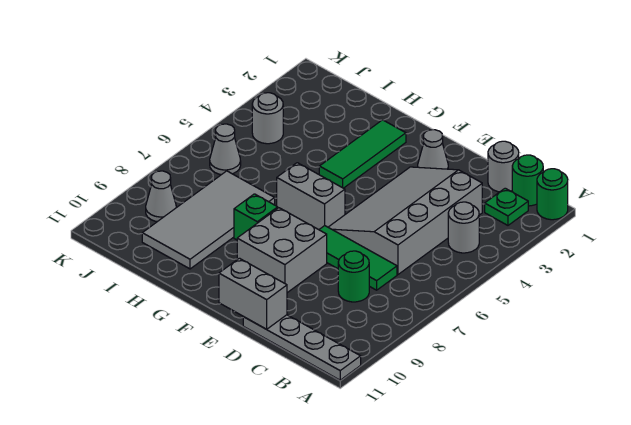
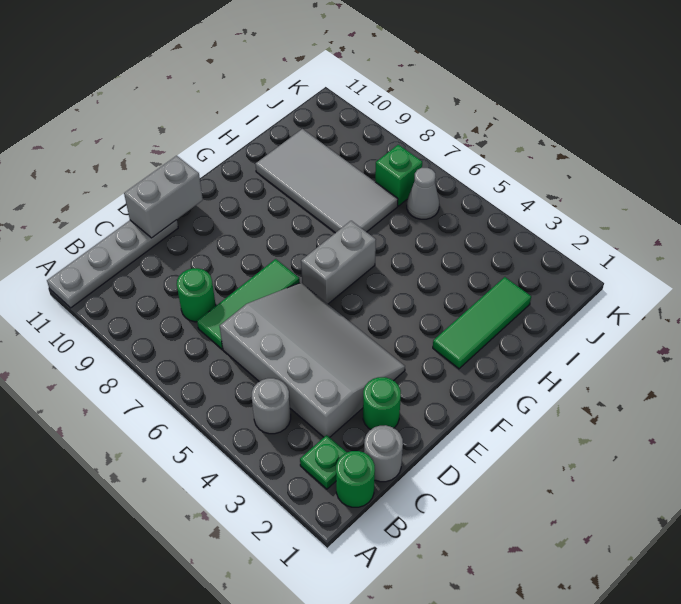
green round brick A1 level 1 -> green round brick D2 level 1
grey cone E2 level 1 -> none
grey brick E8:F9 level 1 -> none
green tile G2:G4 level 1 -> green tile G2:I2 level 1
green brick G8 level 1 -> green brick J7 level 1
grey round brick J4 level 1 -> none
grey cone J9 level 1 -> none

